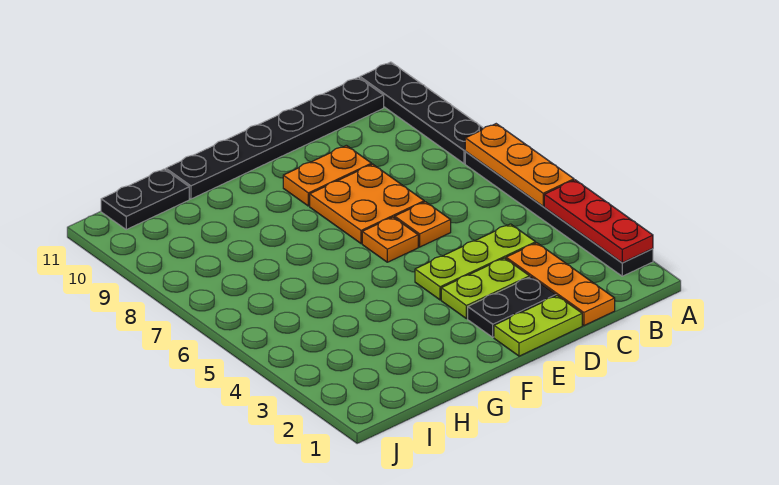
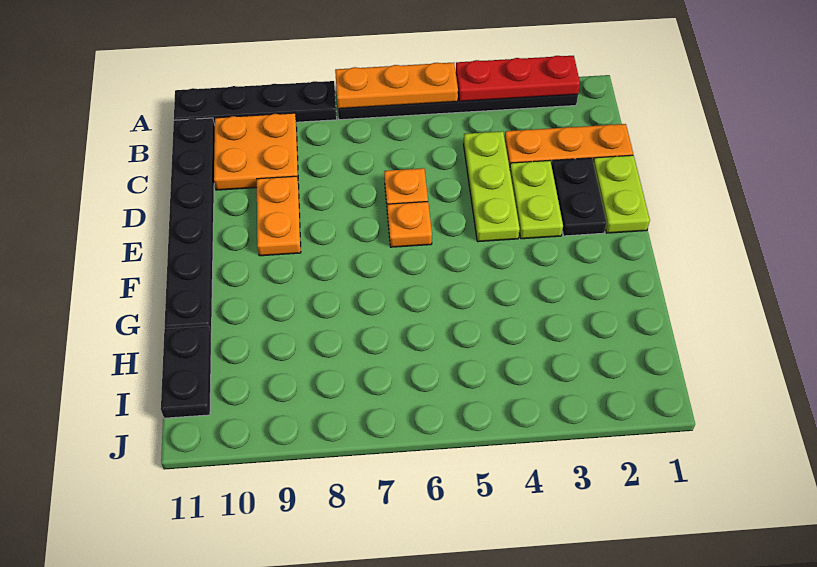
orange plate D7:E8 level 1 -> orange plate B9:C10 level 1

